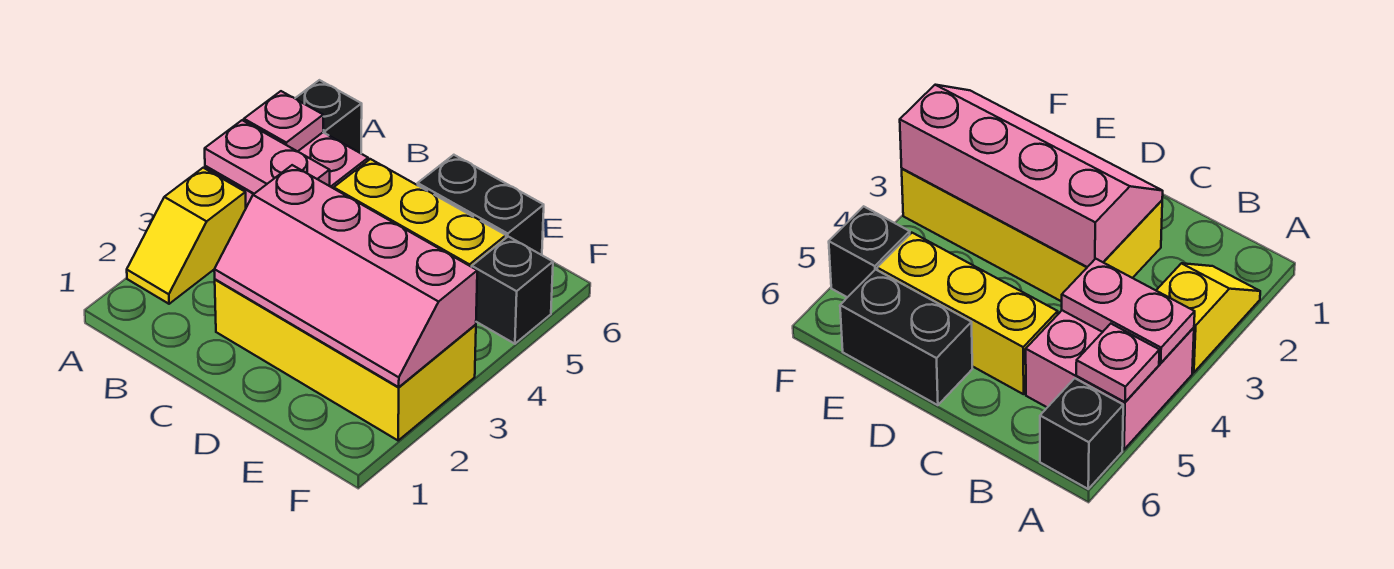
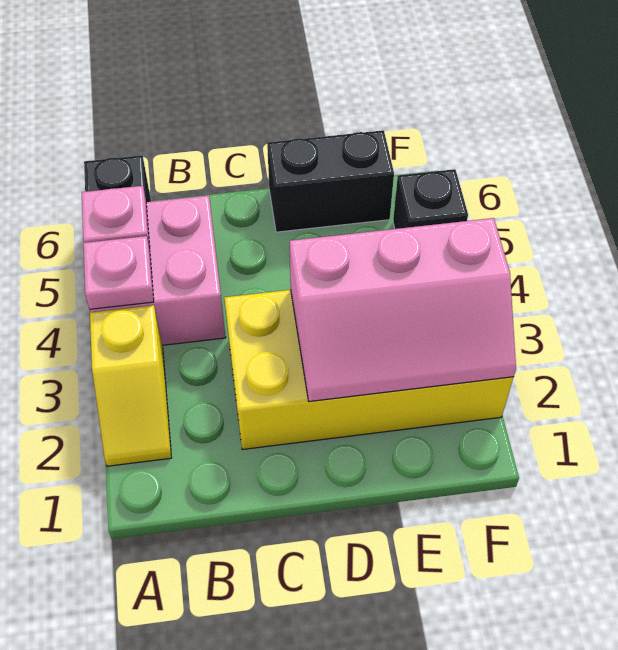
pink plate A4:B4 level 2 -> pink plate A4 level 2
pink slope C2:F3 level 2 top 3 -> pink slope D2:F3 level 2 top 3
yellow brick C5:E5 level 1 -> none

